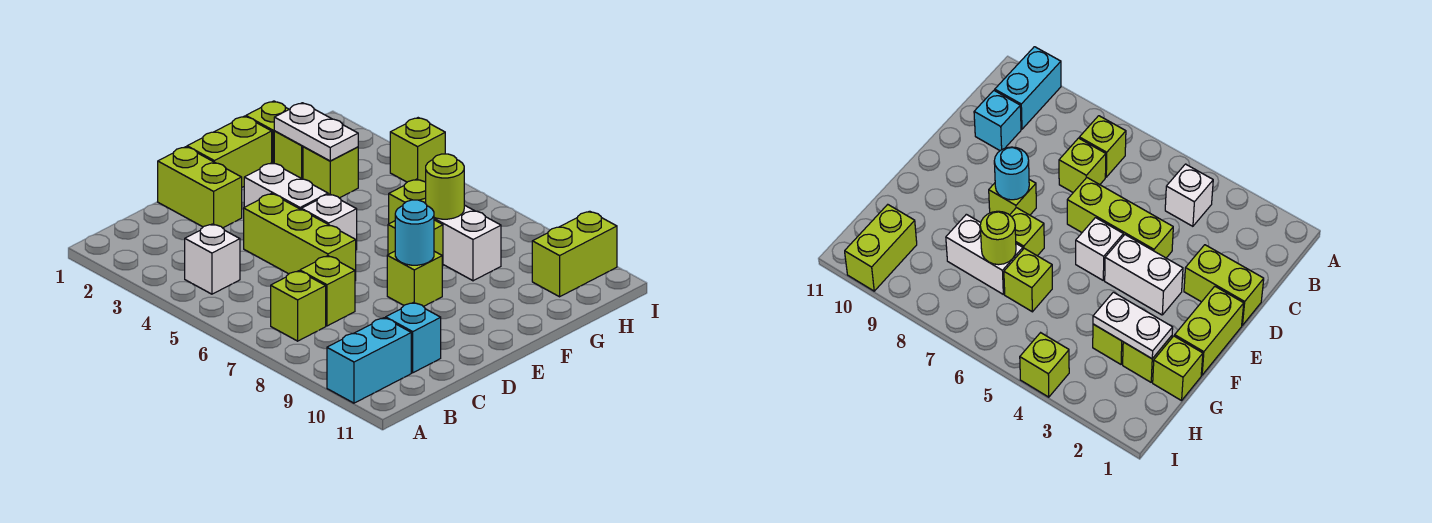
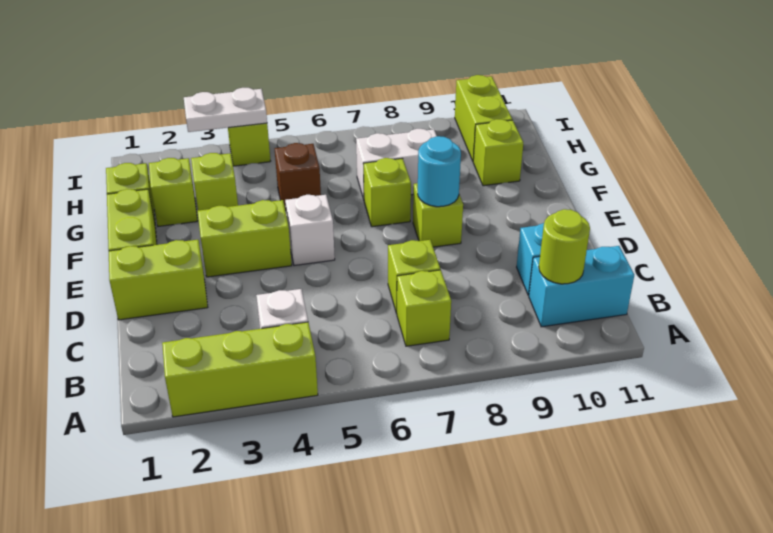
cyan brick A10:B10 level 1 -> cyan brick B10:B11 level 1
lime brick D4:D6 level 1 -> lime brick A2:A4 level 1
white brick E3:E4 level 1 -> lime brick E3:E4 level 1
white plate G2:G3 level 2 -> white plate I3:I4 level 2
none -> brown brick G5 level 1
lime brick G6 level 1 -> lime brick G10 level 1
lime round brick G7 level 2 -> lime round brick B10 level 2

